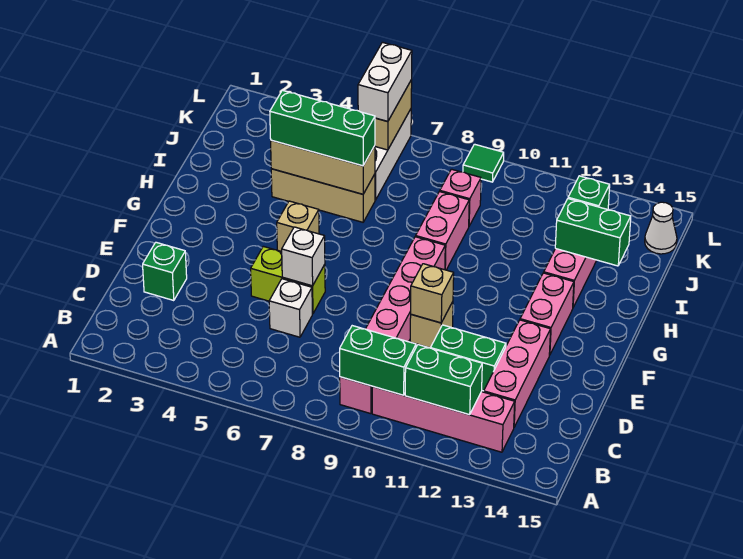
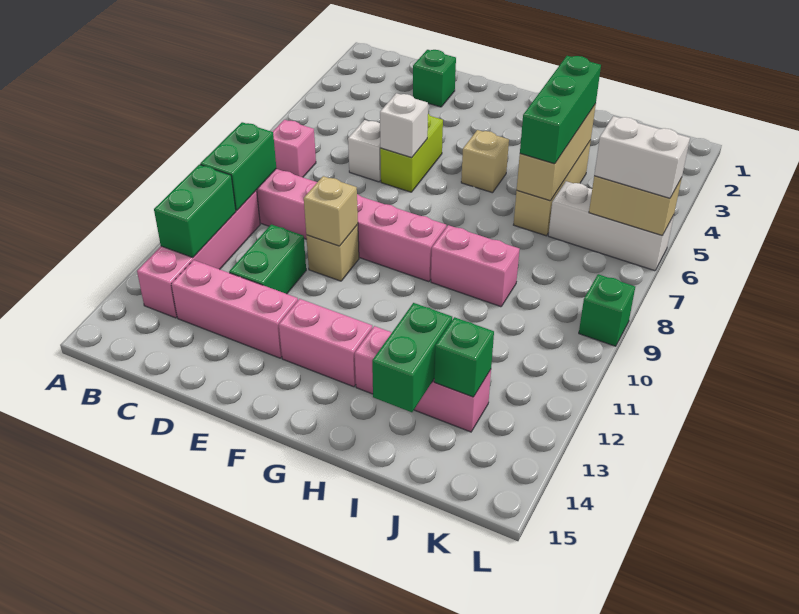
pink brick J9 level 1 -> pink brick B7 level 1
white cone K15 level 1 -> none
green tile L9 level 1 -> green brick L9 level 1

